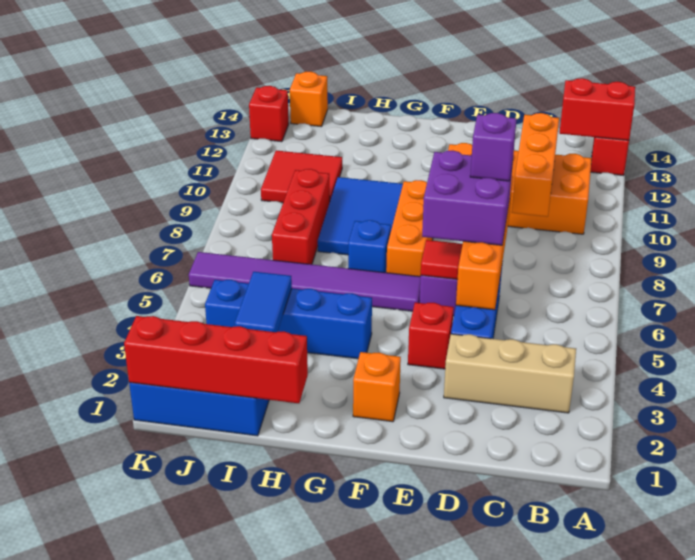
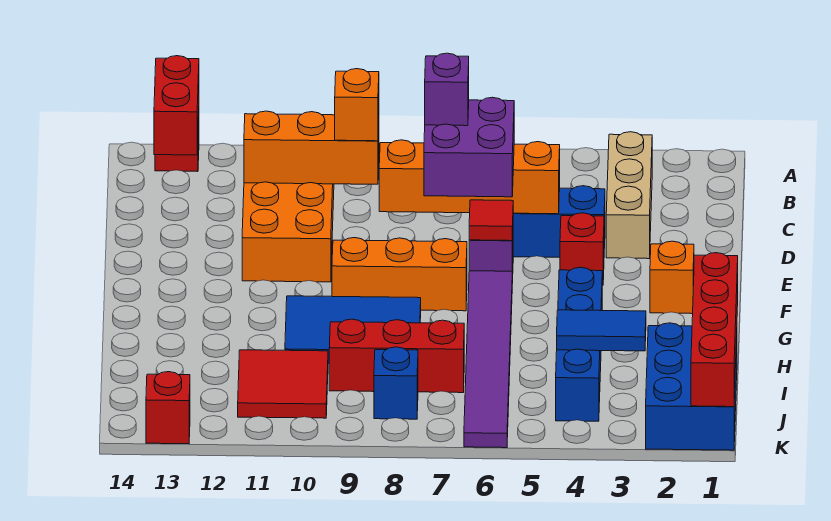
blue brick G7 level 1 -> blue brick J8 level 1
orange brick J14 level 1 -> orange brick C9 level 3

